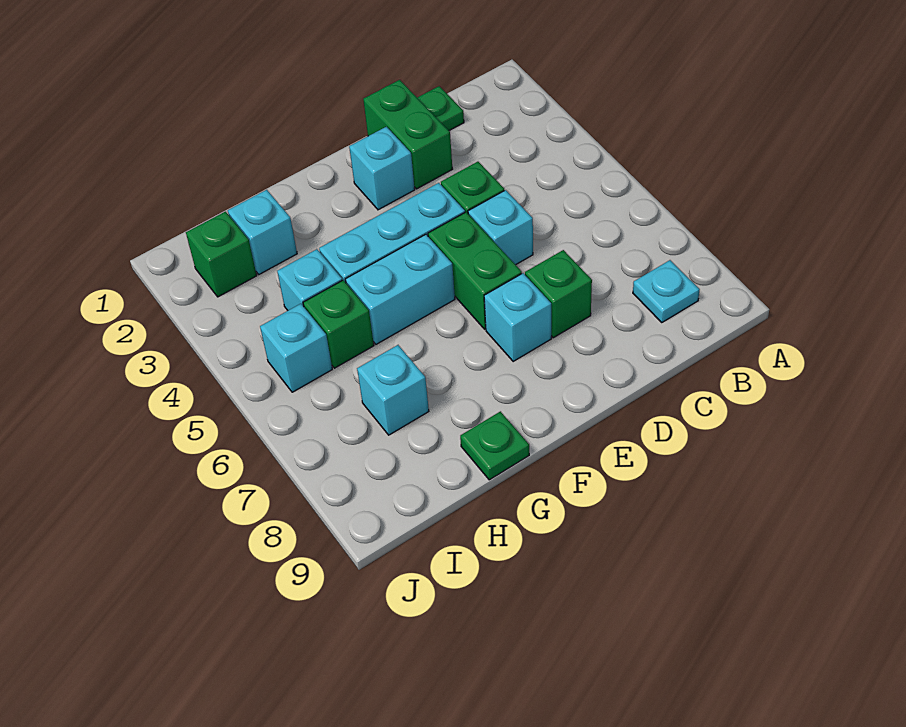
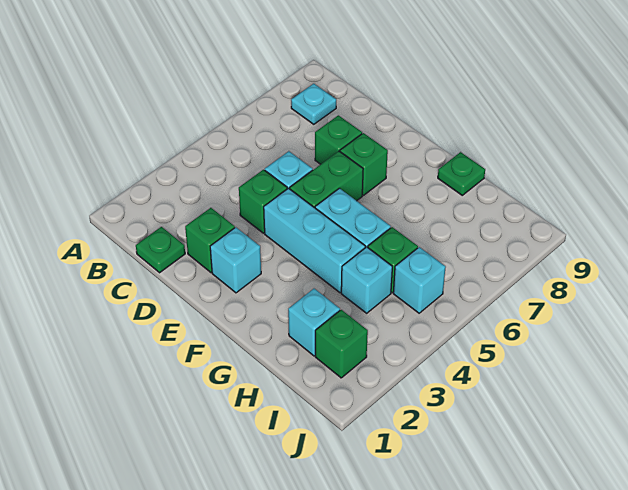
green brick D1:D2 level 1 -> green brick D2 level 1
cyan brick E7 level 1 -> green brick E7 level 1
cyan brick H7 level 1 -> none

